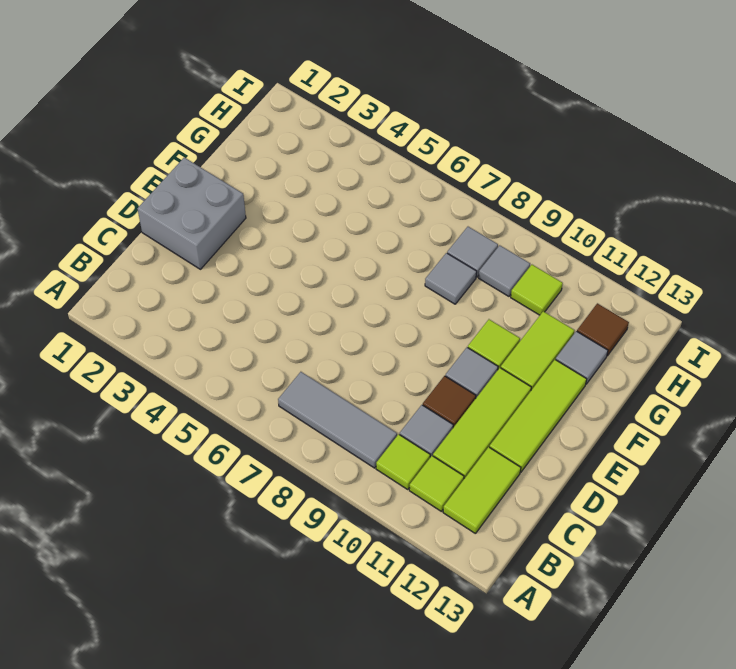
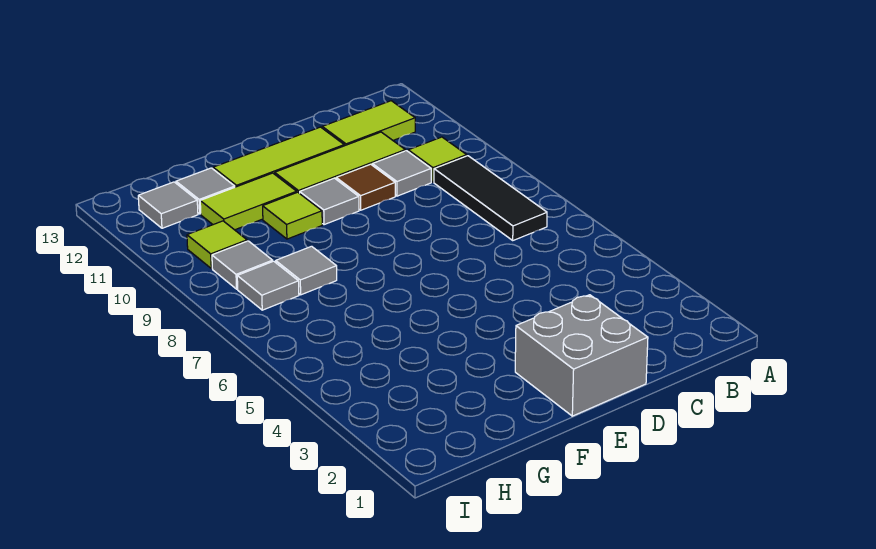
grey tile B7:B9 level 1 -> black tile B7:B9 level 1
lime tile B11 level 1 -> none
brown tile H12 level 1 -> grey tile H12 level 1

